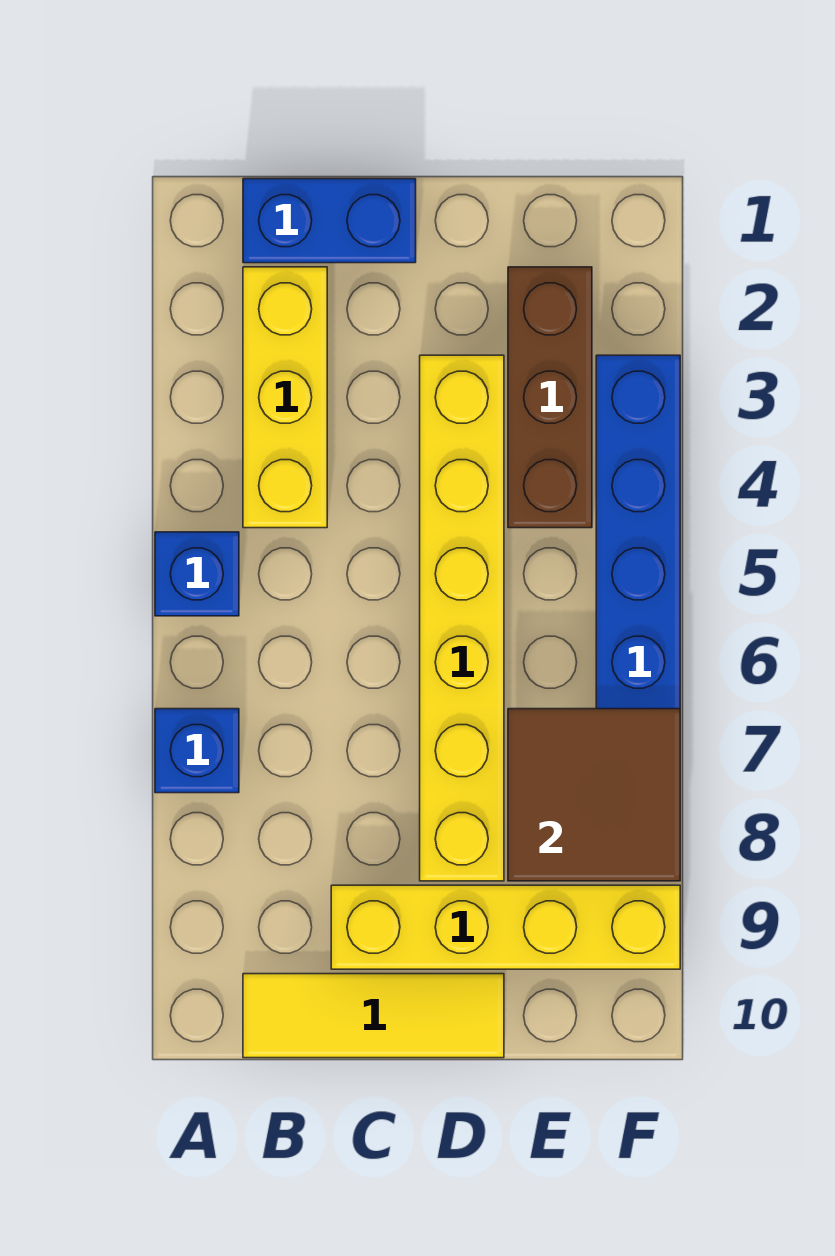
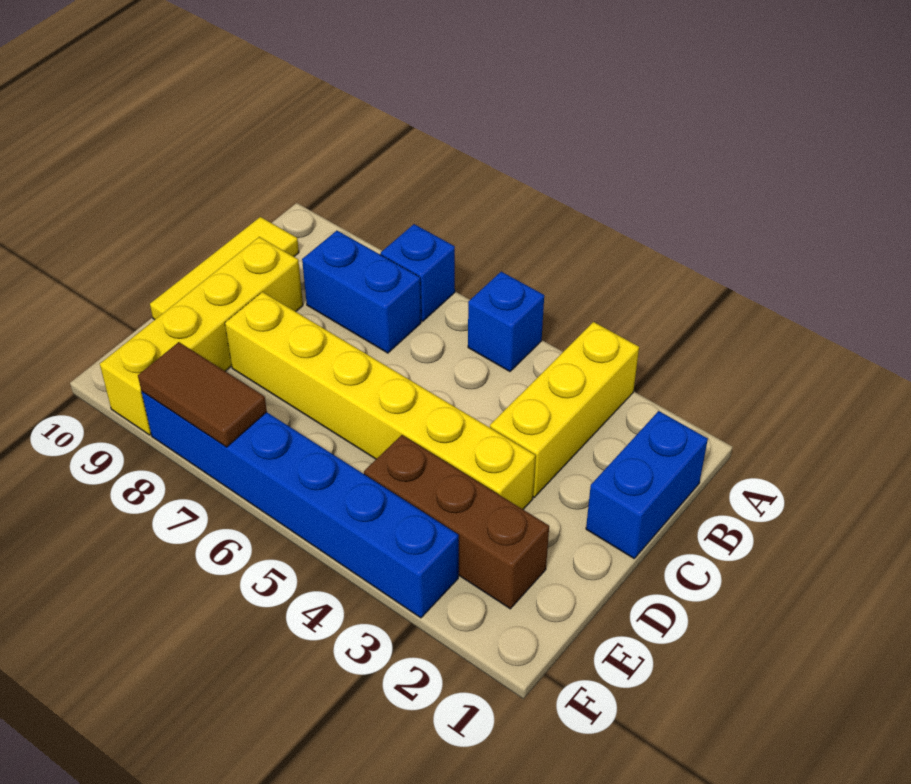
yellow brick B2:B4 level 1 -> yellow brick A3:C3 level 1
none -> blue brick B7:B8 level 1
brown tile E7:F8 level 2 -> brown tile F7:F8 level 2

